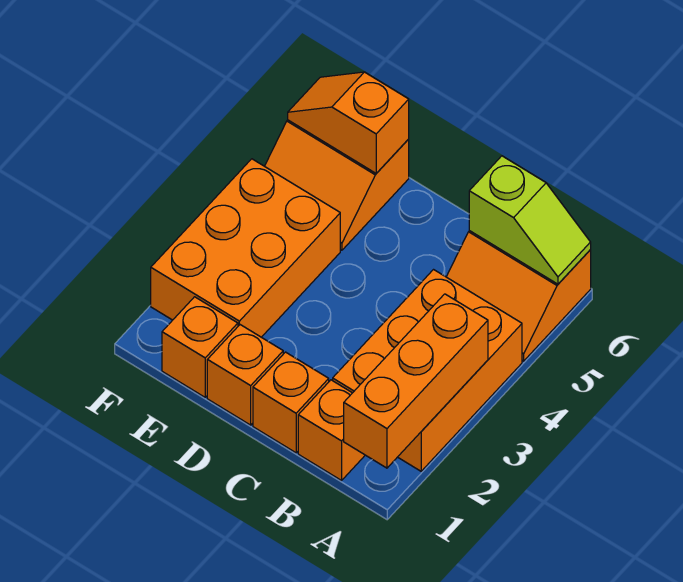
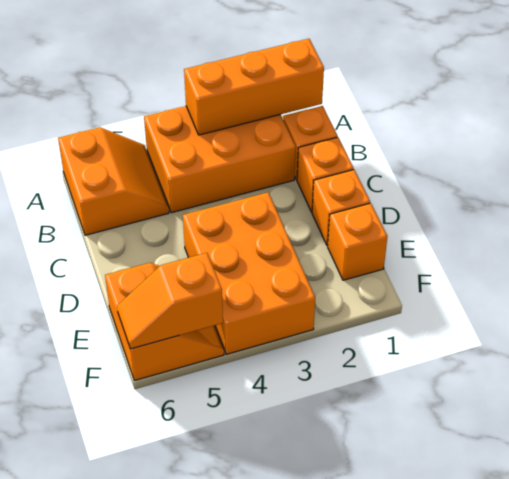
lime slope A6:B6 level 2 top B -> none
orange brick E2:F4 level 1 -> orange brick D3:F4 level 1
orange slope E6:F6 level 2 top E -> orange slope F5:F6 level 2 top 5

